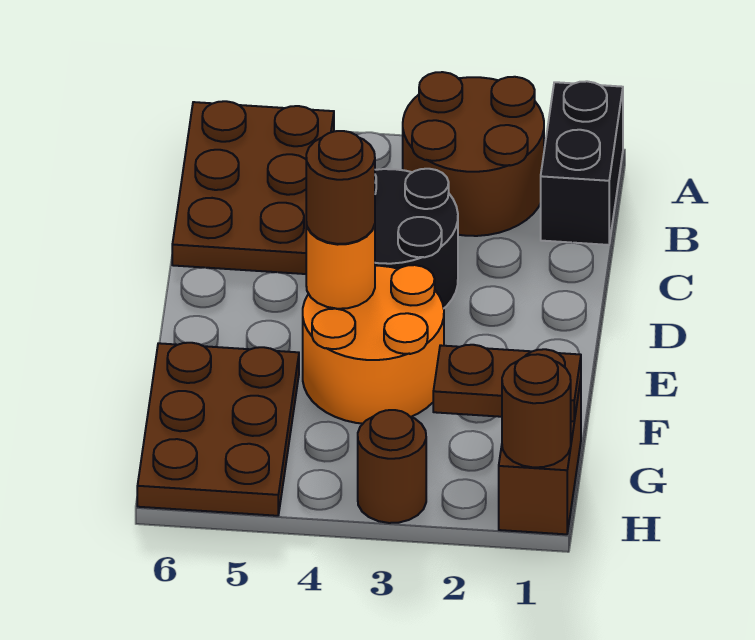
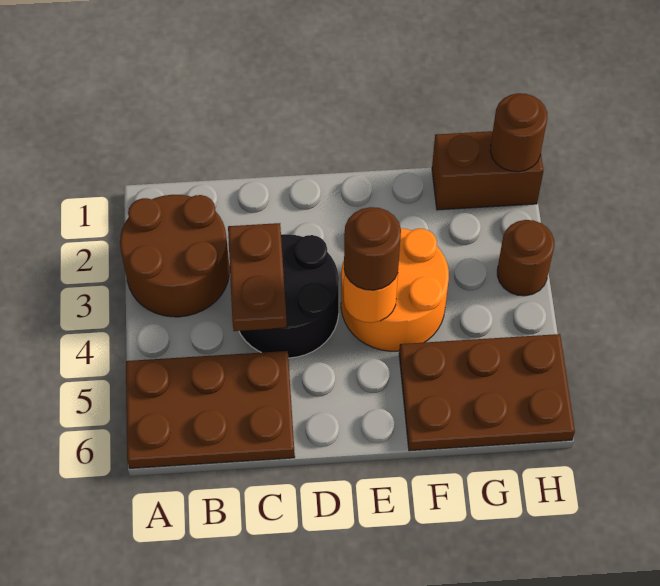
black brick A1:B1 level 1 -> none
brown plate G1:G2 level 2 -> brown plate C3:C4 level 2

